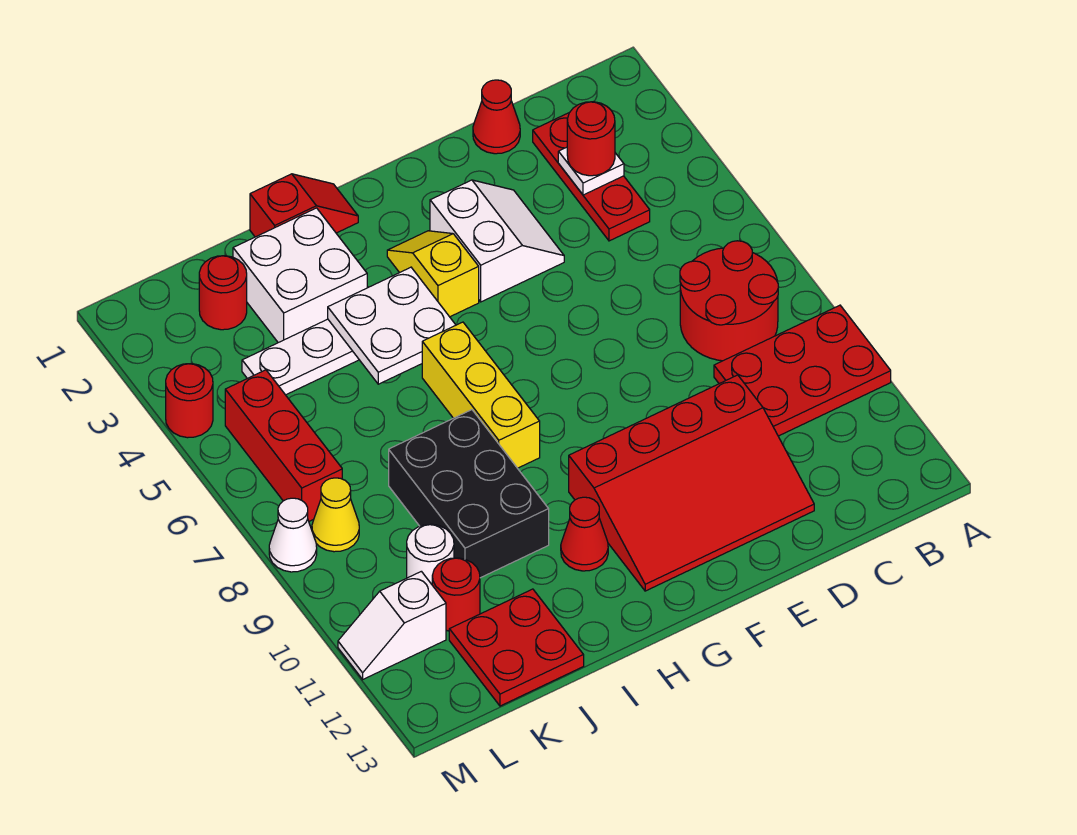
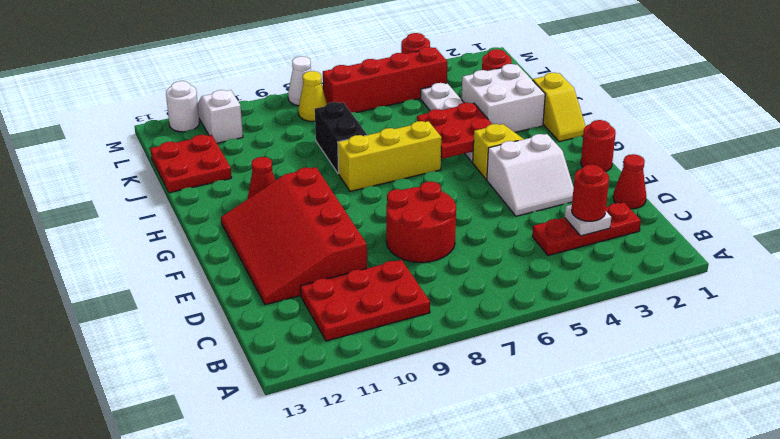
red plate A9:C10 level 1 -> red plate B9:C11 level 1
red round brick B7:C8 level 1 -> red round brick D7:E8 level 1
red slope H1:I1 level 1 top I -> yellow slope H1:I1 level 1 top I
white plate H4:I5 level 2 -> red plate H4:I5 level 2
black brick I8:J10 level 1 -> black brick I8:J8 level 1
white round brick K10 level 1 -> white round brick M12 level 1
red round brick K11 level 1 -> red round brick F1 level 1
red brick L5:L7 level 1 -> red brick L4:L7 level 1

